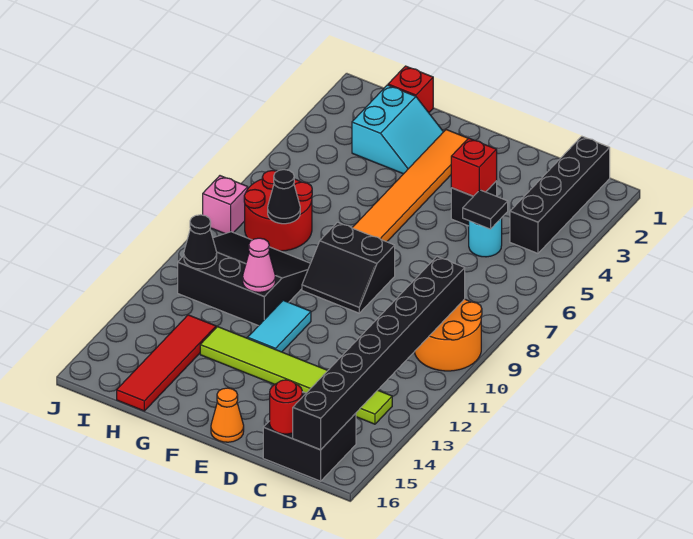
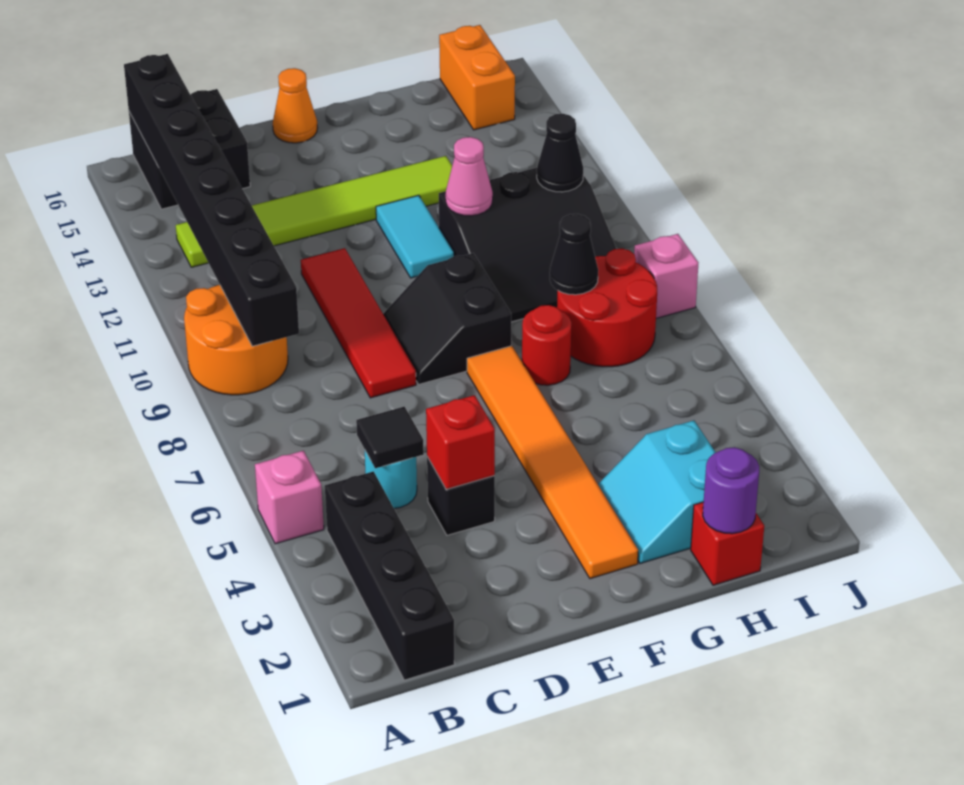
none -> pink brick A5 level 1
red round brick C16 level 2 -> red round brick G7 level 1
black slope E8:F9 level 1 top 8 -> black slope E8:F9 level 1 top F
none -> purple round brick H1 level 2
red tile H13:H16 level 1 -> red tile D8:D11 level 1
none -> orange brick I15:I16 level 1

